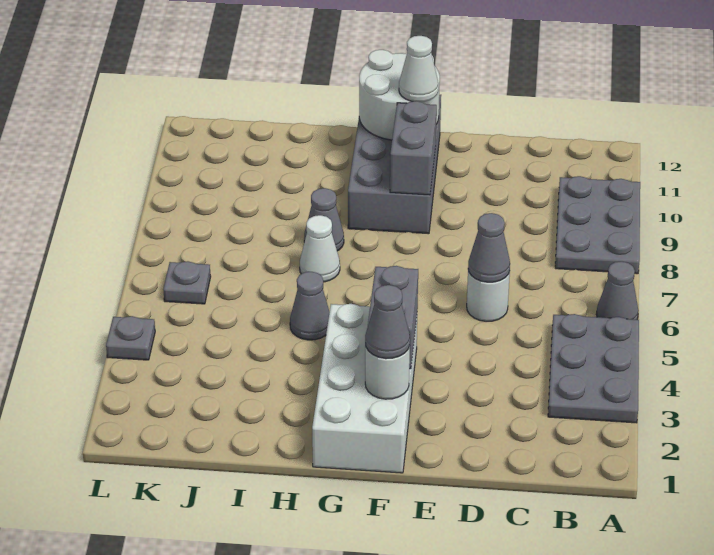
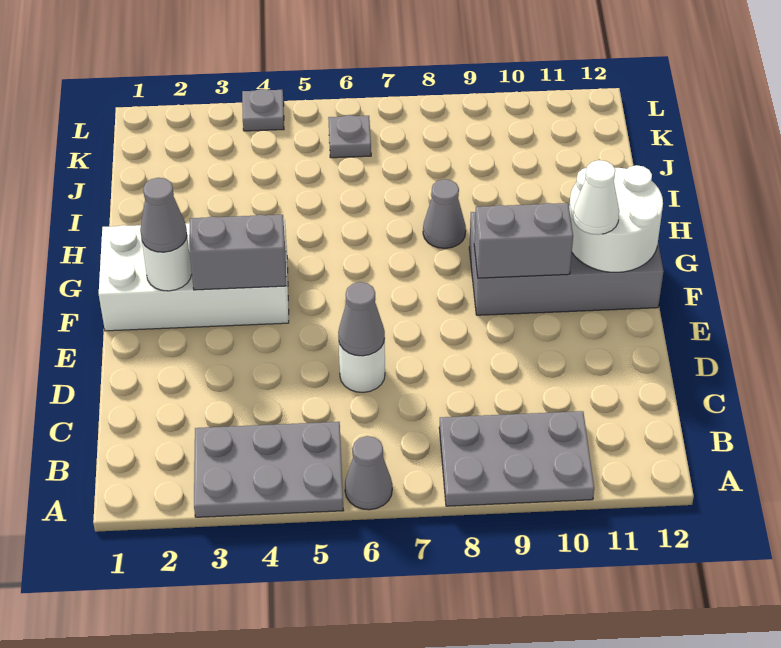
grey cone H5 level 1 -> none
white cone H7 level 1 -> none

